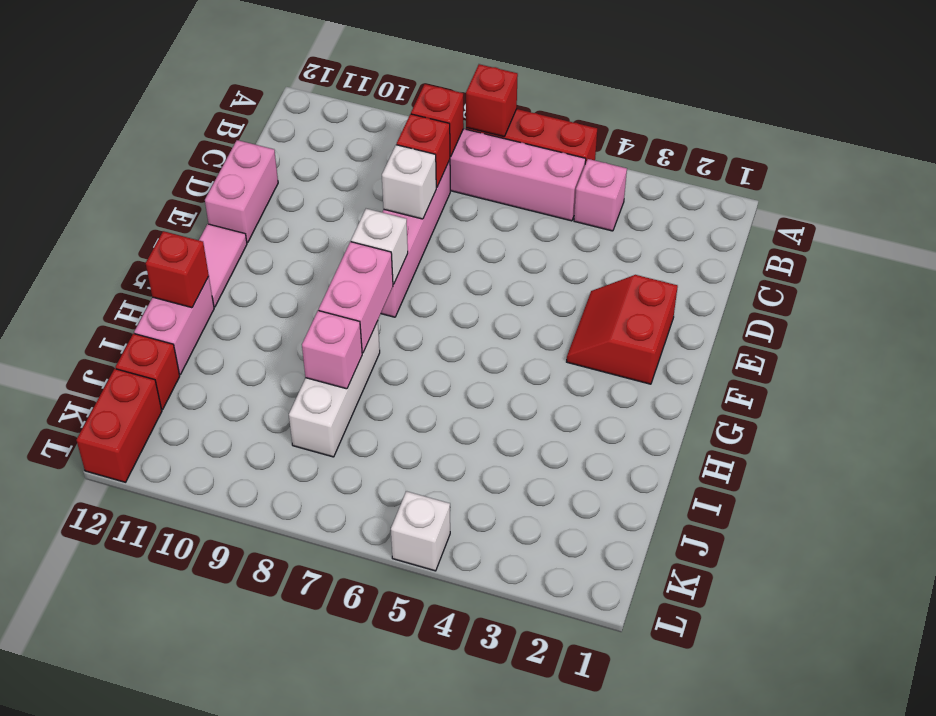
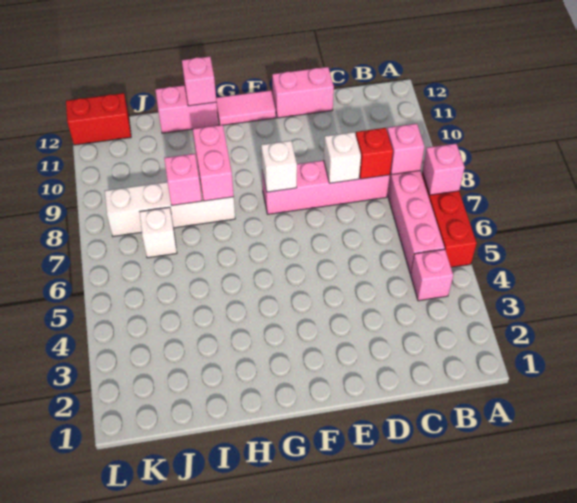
red brick A7 level 2 -> pink brick A7 level 2
red brick B8 level 2 -> pink brick B8 level 2
red slope E2:F3 level 1 top 2 -> none
pink brick G8:H8 level 2 -> pink brick H8:H9 level 2
white brick H8:J8 level 1 -> white brick H8:K8 level 1
red brick H12 level 2 -> pink brick H12 level 2
red brick J12 level 1 -> none
white brick L5 level 1 -> white brick J7 level 1

